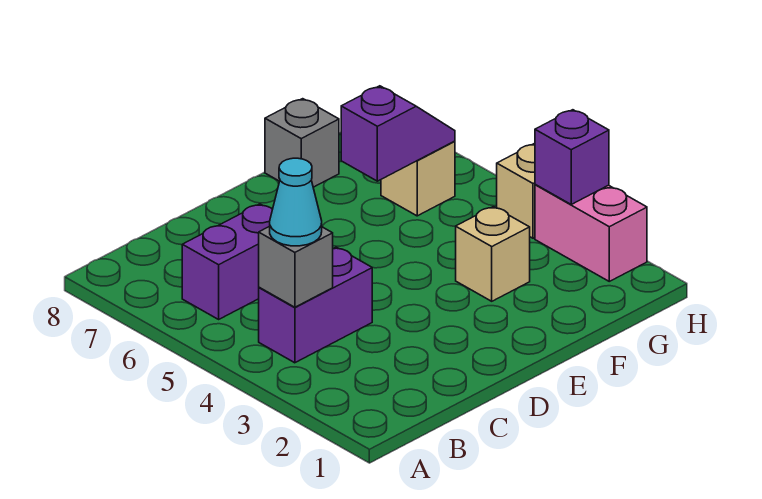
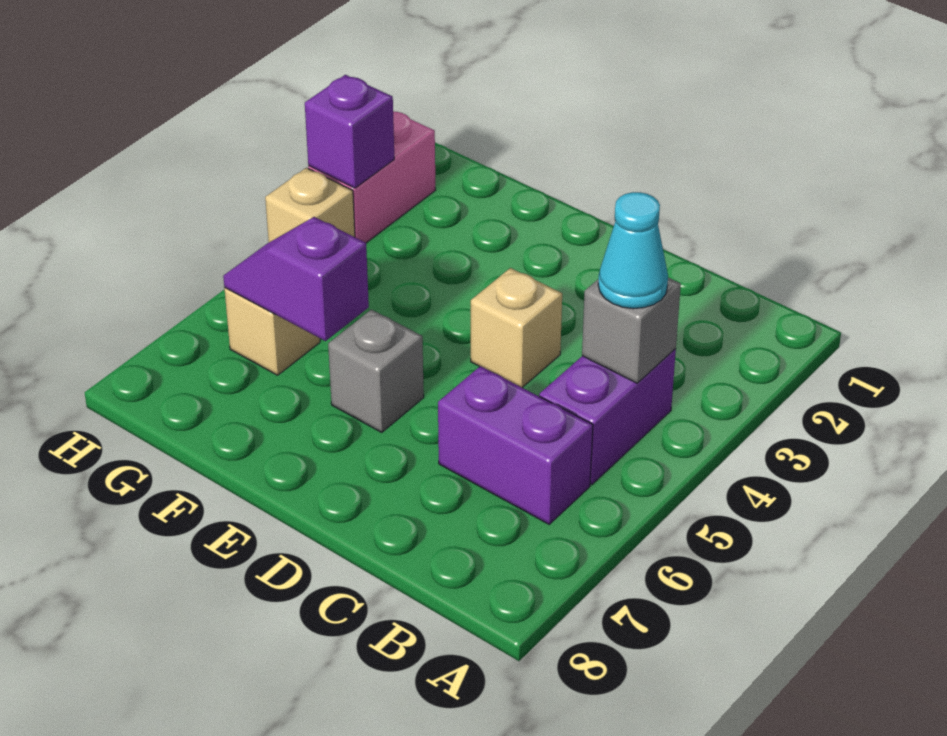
purple brick B4:C4 level 1 -> purple brick B4:B5 level 1
tan brick F3 level 1 -> tan brick D4 level 1
grey brick F8 level 1 -> grey brick E6 level 1

